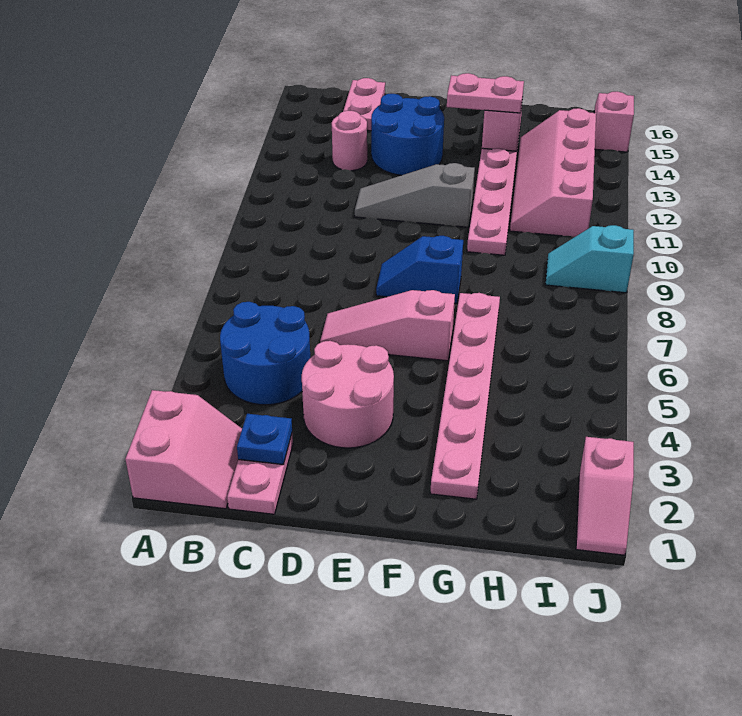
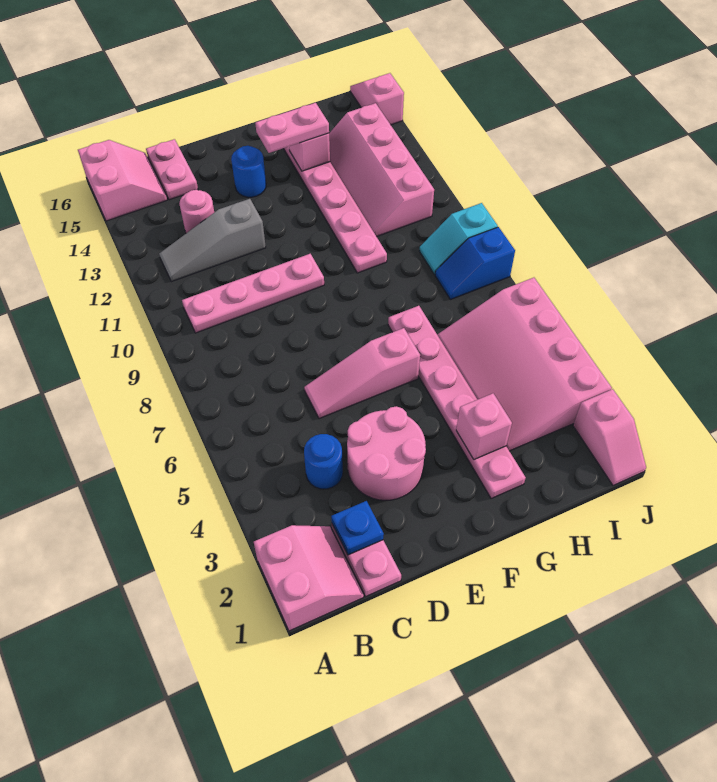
none -> pink slope A15:B16 level 1 top A
blue round brick B4:C5 level 1 -> blue round brick C4 level 1
none -> pink plate B10:E10 level 1
grey slope D11:F11 level 1 top F -> grey slope B12:D12 level 1 top D
blue round brick D13:E14 level 1 -> blue round brick E14 level 1
blue slope E8:F8 level 1 top F -> blue slope I8:J8 level 1 top J
none -> pink brick G3 level 2
none -> pink slope H3:J6 level 1 top J

